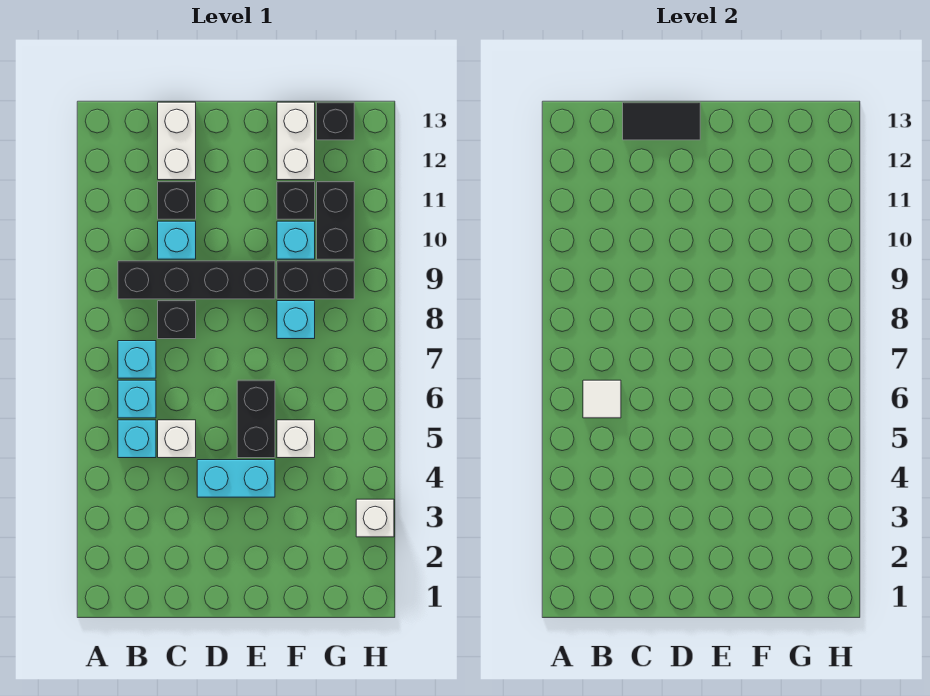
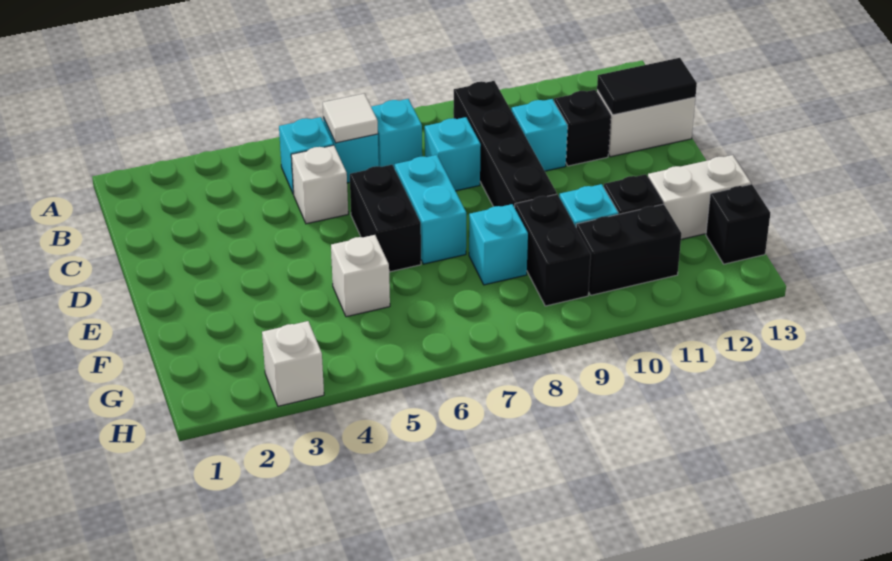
black brick C8 level 1 -> cyan brick C8 level 1
black tile C13:D13 level 2 -> black tile C12:C13 level 2
cyan brick D4:E4 level 1 -> cyan brick D7:E7 level 1
black brick E5:E6 level 1 -> black brick D6:E6 level 1

